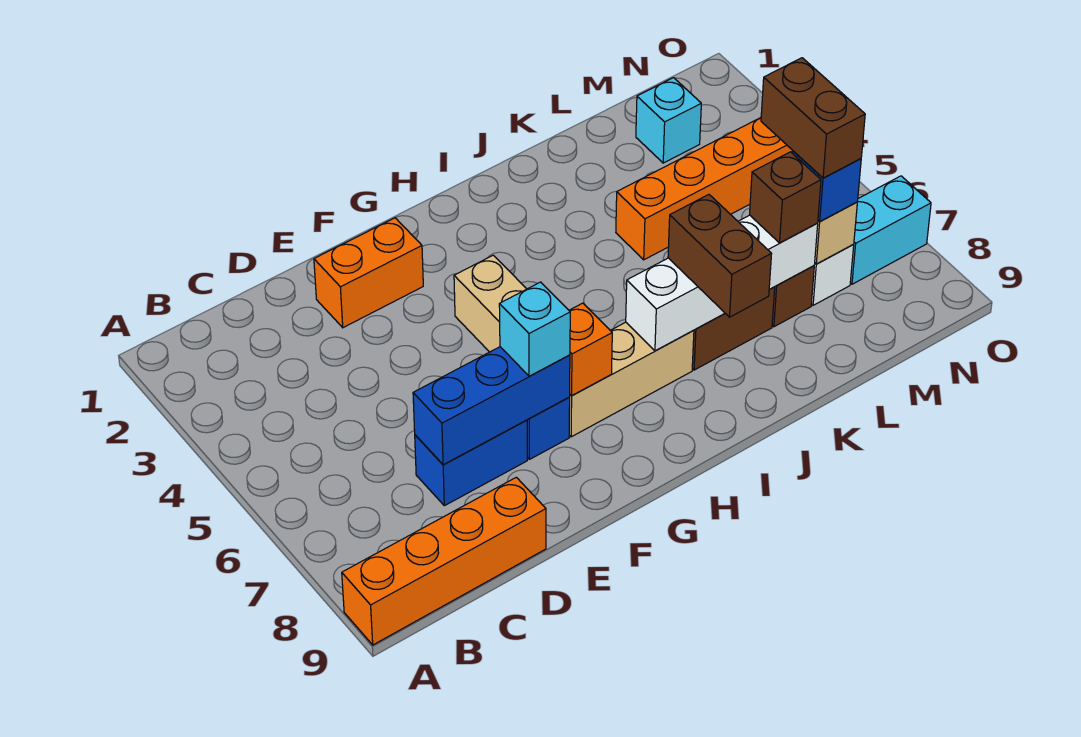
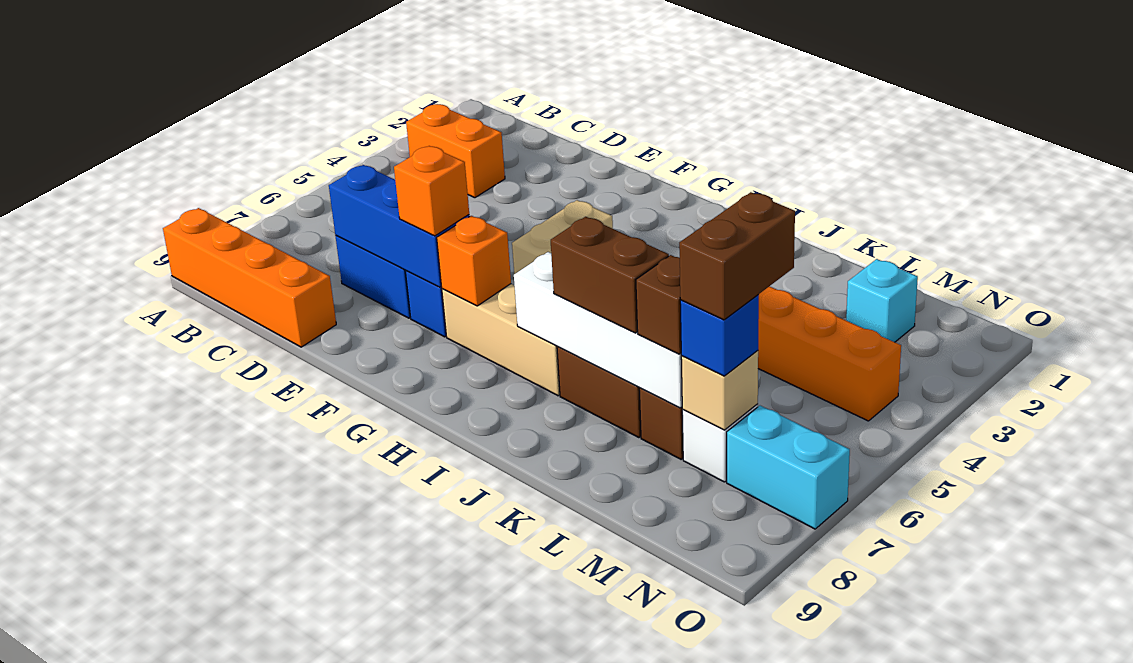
orange brick E2:F2 level 1 -> orange brick B3:C3 level 1
cyan brick F7 level 3 -> orange brick F7 level 3
brown brick J7:J8 level 3 -> brown brick J7:K7 level 3

